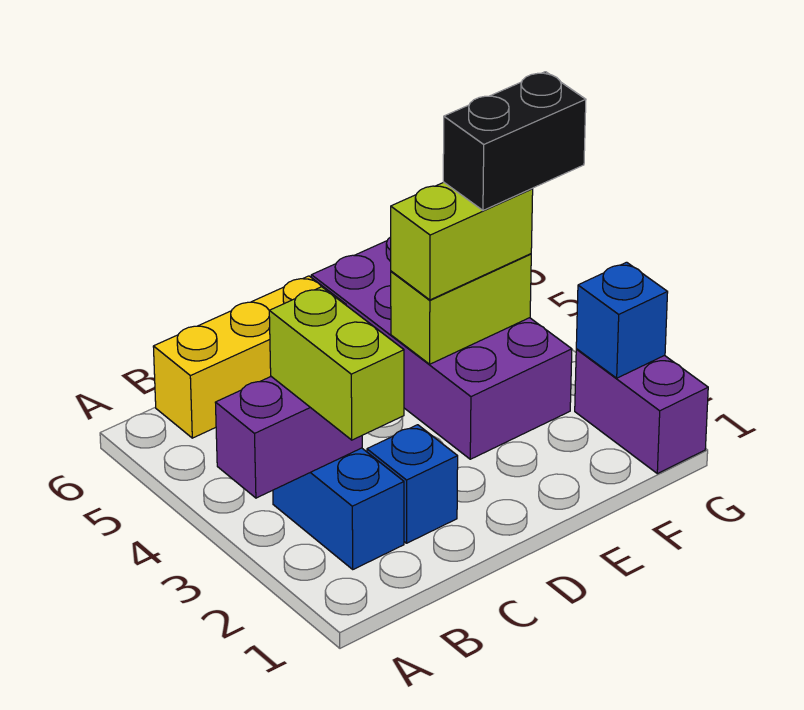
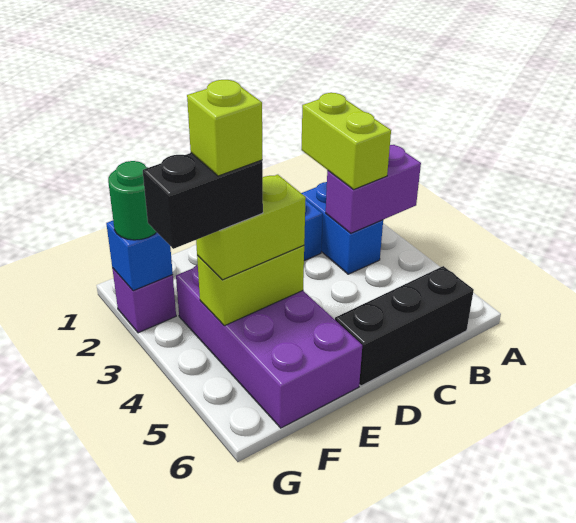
yellow brick B6:D6 level 1 -> black brick B6:D6 level 1
none -> lime brick F4 level 5
purple brick G1:G2 level 1 -> purple brick G2 level 1
none -> green round brick G2 level 3

